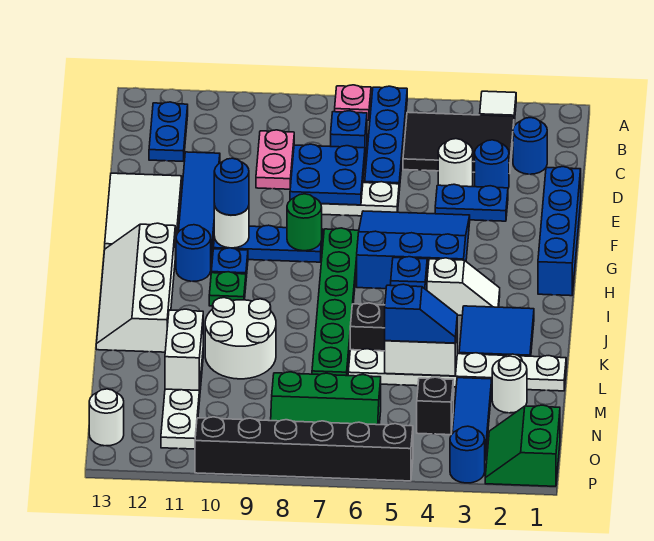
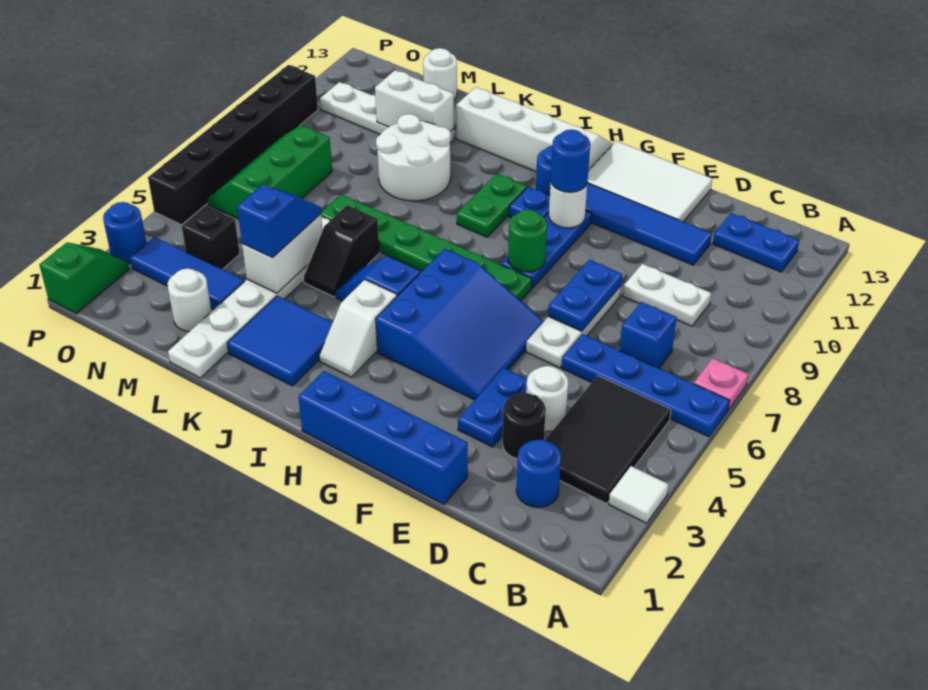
pink plate C9:D9 level 1 -> white plate C9:D9 level 1
blue round brick D3 level 1 -> black round brick D3 level 1
blue plate D7:E8 level 2 -> blue plate E7:E8 level 2
green plate I10 level 1 -> green plate I9:I10 level 1
blue slope L4:L5 level 3 top 5 -> blue slope L4:L5 level 3 top 4
green slope O1:P2 level 1 top 1 -> green slope P1:P2 level 1 top 1
white round brick O13 level 1 -> white round brick M13 level 1

